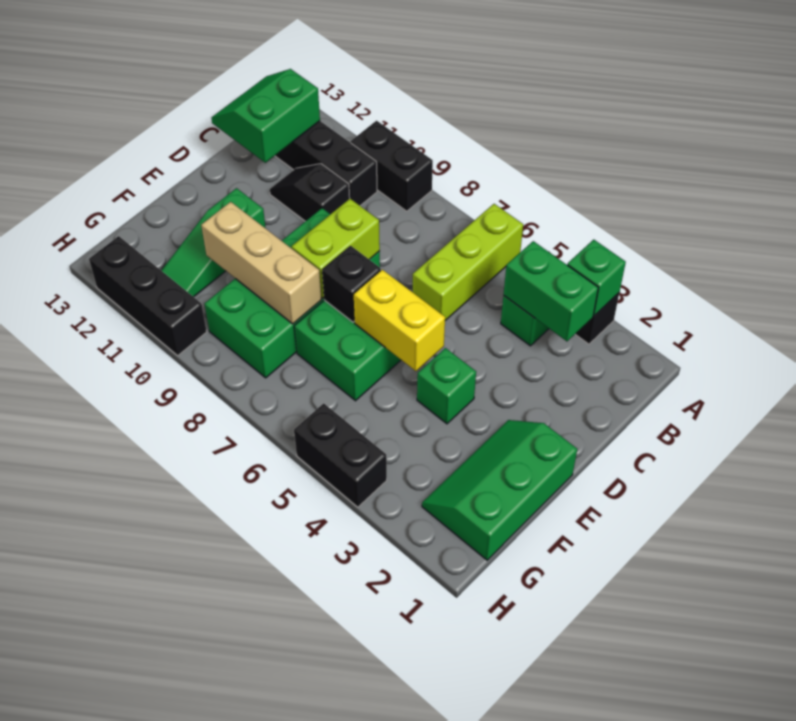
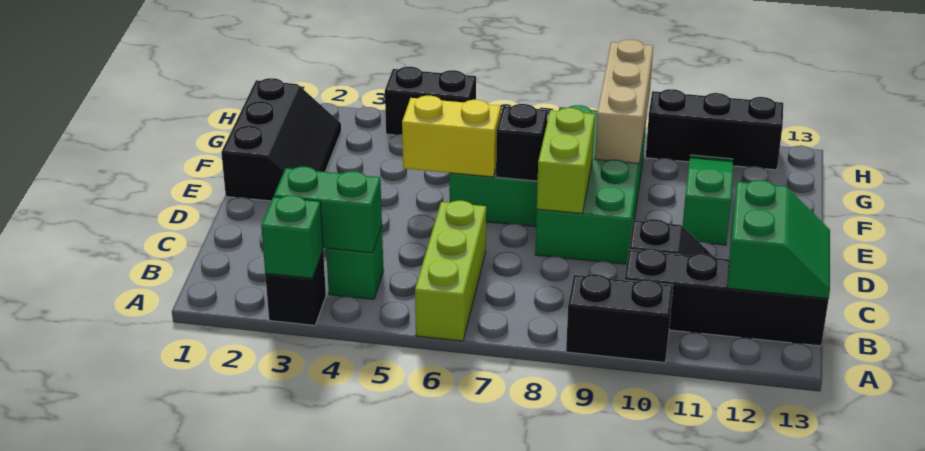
green slope E1:G2 level 1 top 1 -> black slope E1:G2 level 1 top 1
green brick E4 level 1 -> none
tan brick F8:F10 level 2 -> tan brick F9:H9 level 2

